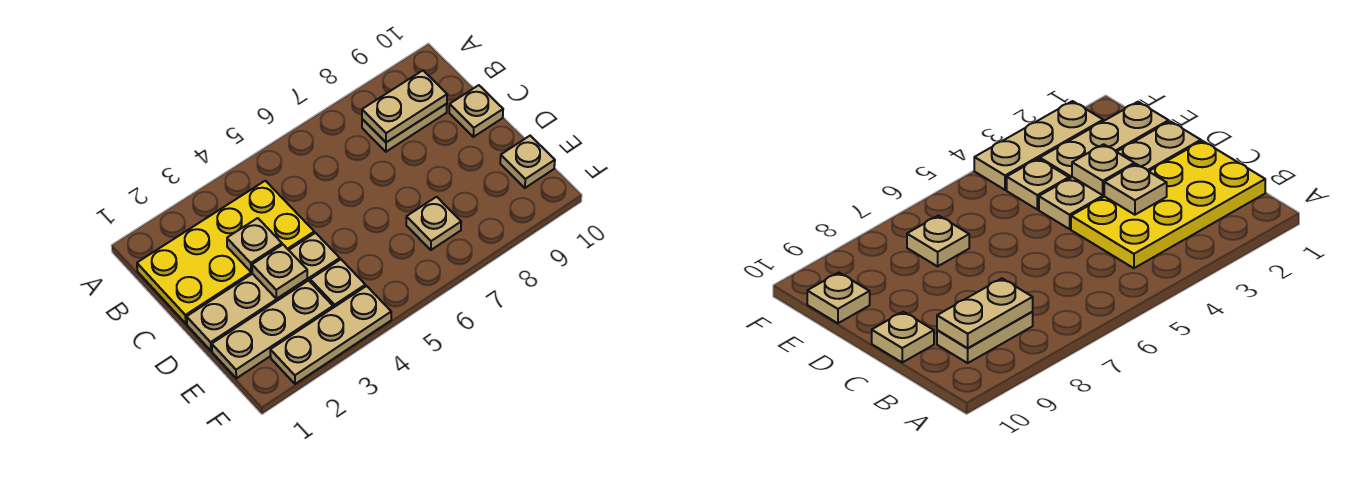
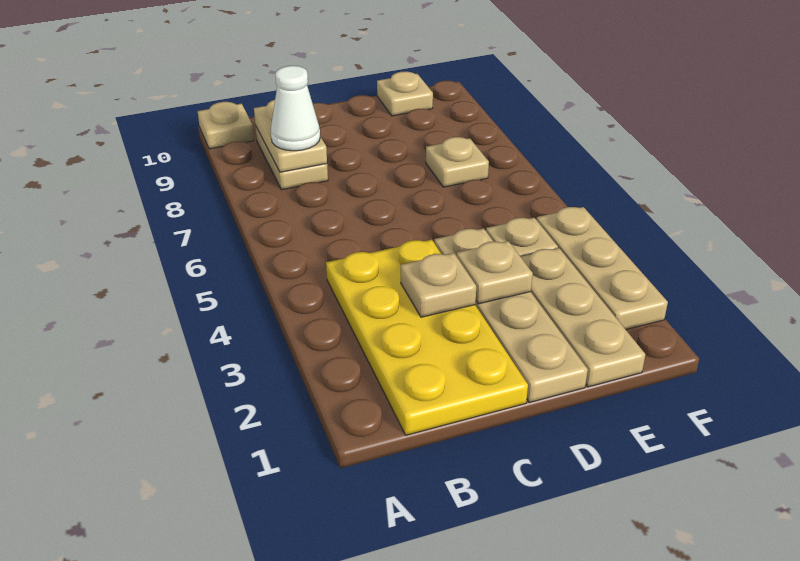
none -> white cone B8 level 3
tan plate C10 level 1 -> tan plate A10 level 1

